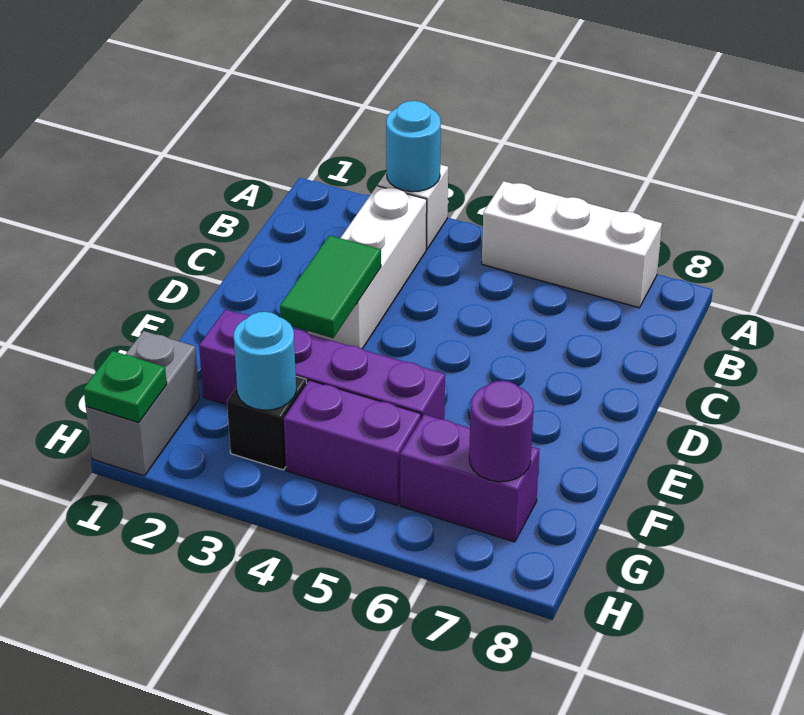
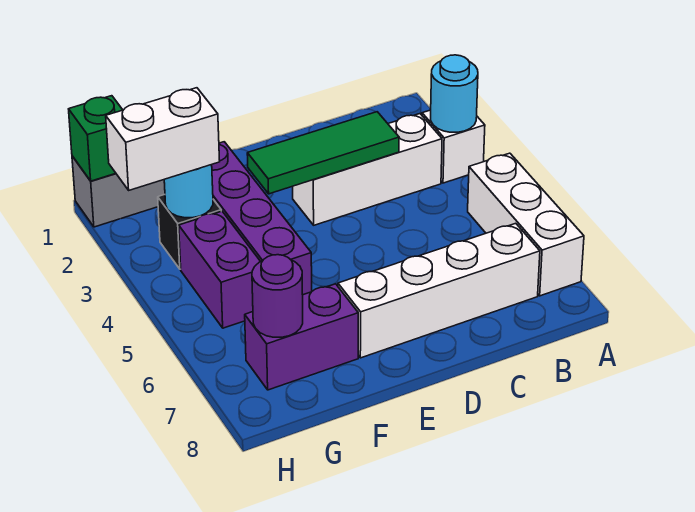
none -> white brick B7:E7 level 1
green tile D3:E3 level 2 -> green tile C3:E3 level 2
none -> white brick G3:H3 level 3
purple brick G6:G7 level 1 -> purple brick F7:G7 level 1
green plate H1 level 2 -> green brick H1 level 2

